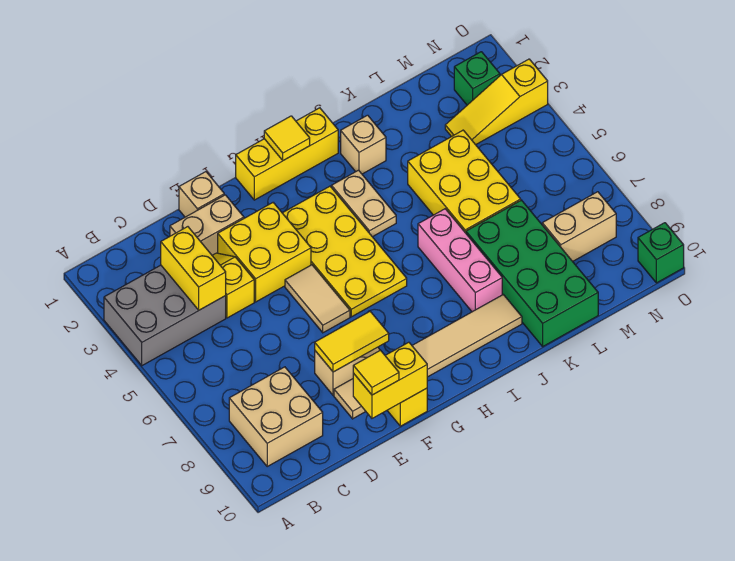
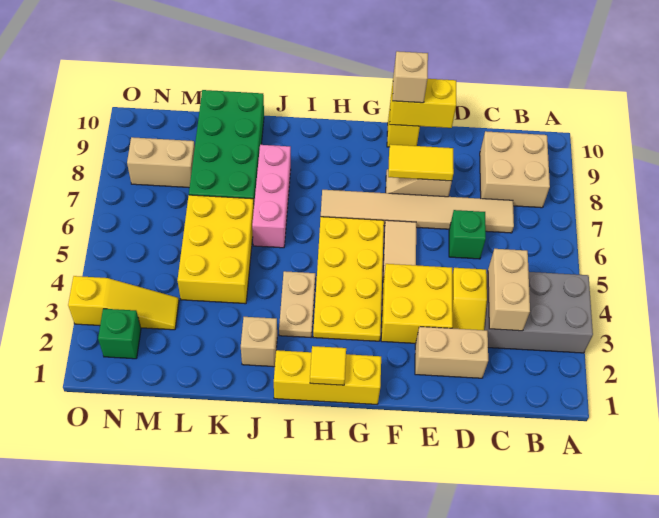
yellow brick C3:C4 level 2 -> tan brick C3:C4 level 2
tan brick E1 level 1 -> tan brick F10 level 3
tan tile E9:J9 level 1 -> tan tile C7:H7 level 1
yellow tile E10 level 3 -> none
green brick O10 level 1 -> green brick D6 level 1

